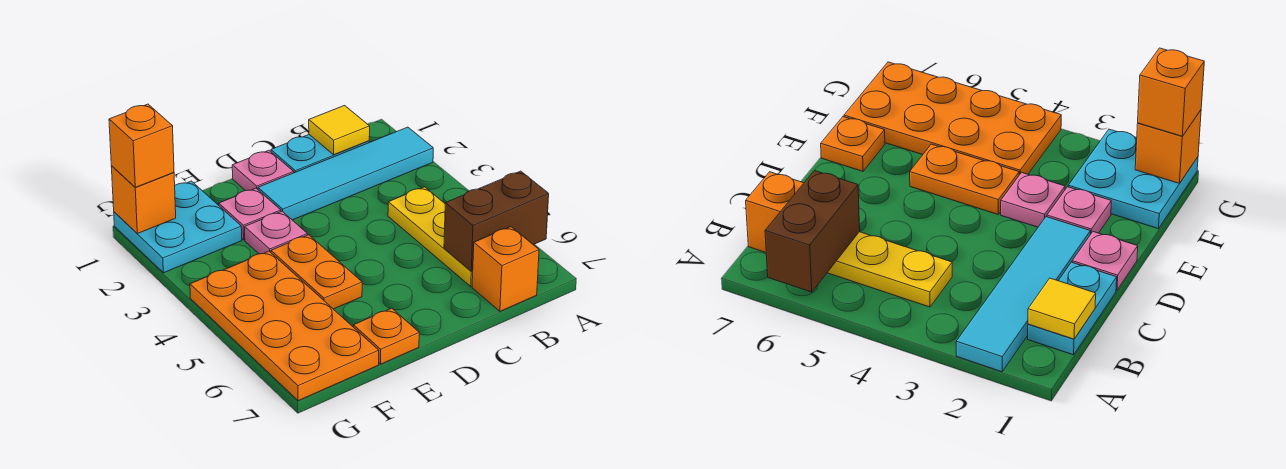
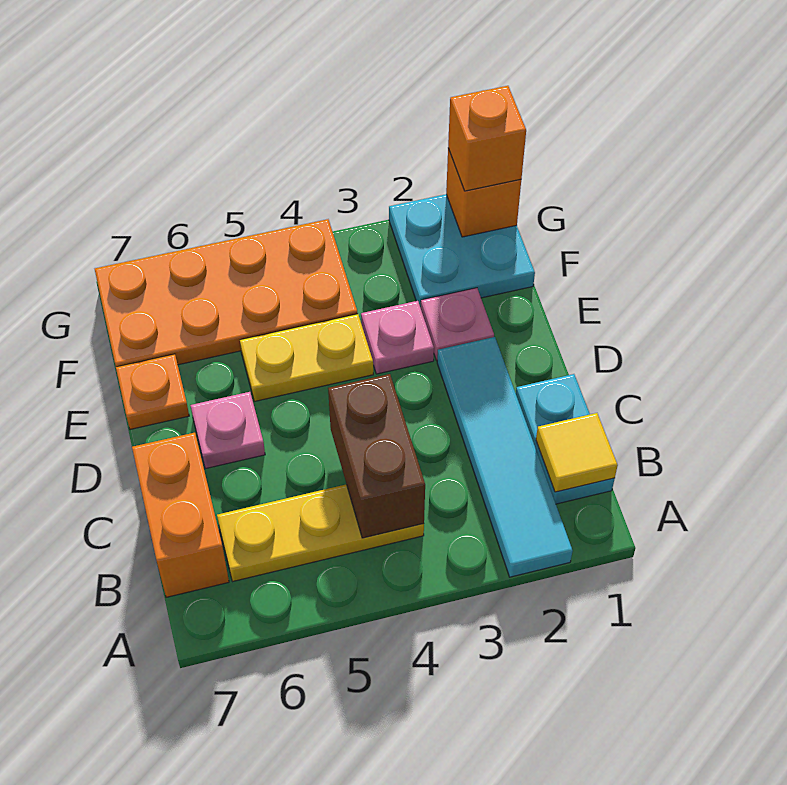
brown brick A6:B6 level 2 -> brown brick B4:C4 level 2
orange brick B7 level 1 -> orange brick B7:C7 level 1
pink plate D1 level 1 -> pink plate D6 level 1
orange plate E4:E5 level 1 -> yellow plate E4:E5 level 1

